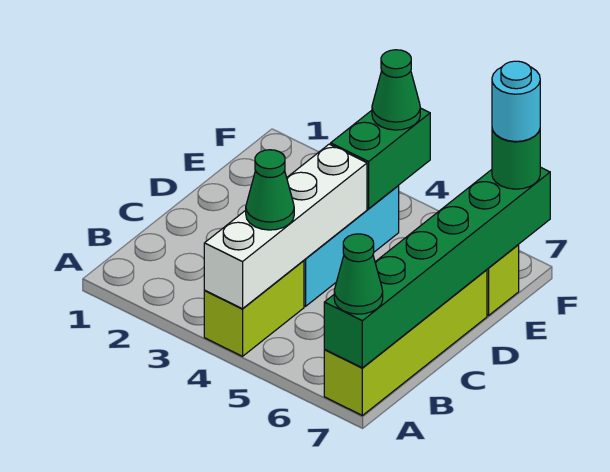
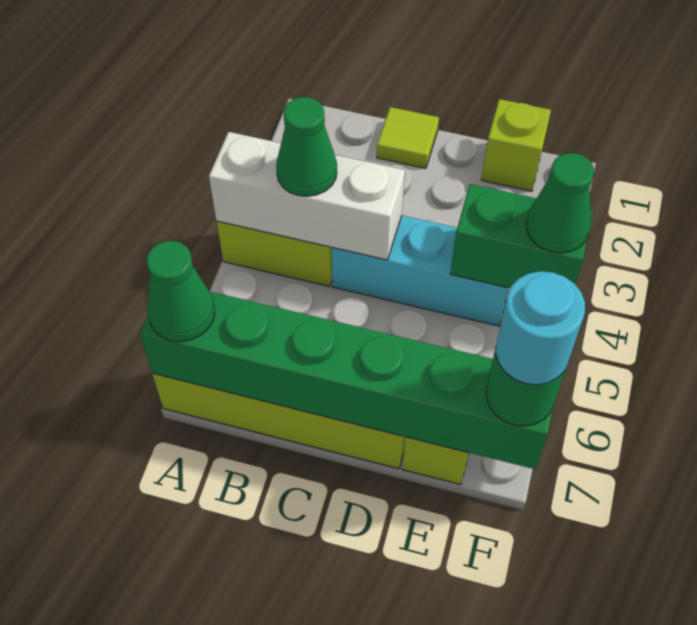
white brick A4:D4 level 2 -> white brick A4:C4 level 2
none -> lime tile C1 level 1
none -> lime brick E1 level 1

